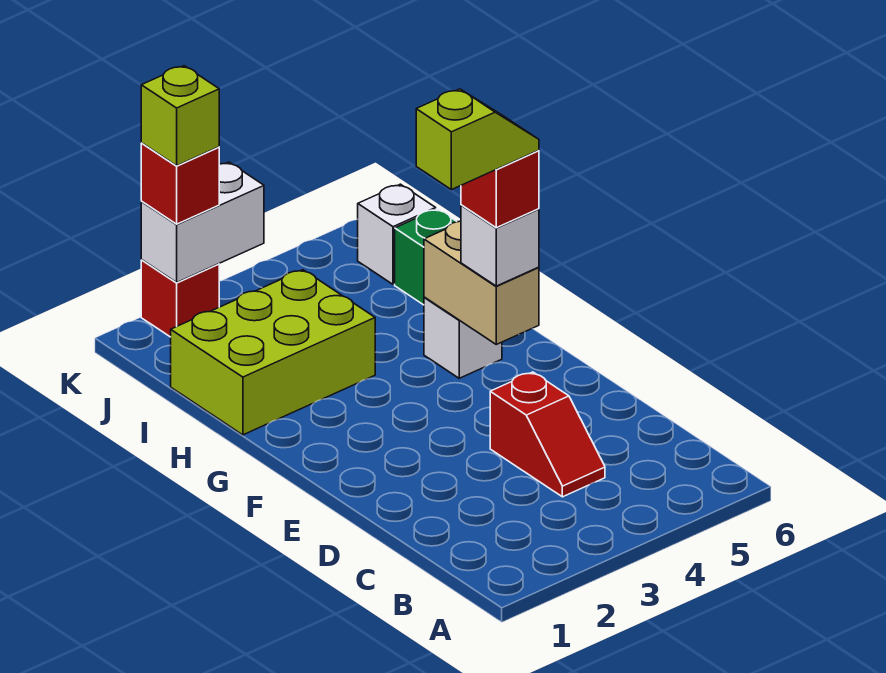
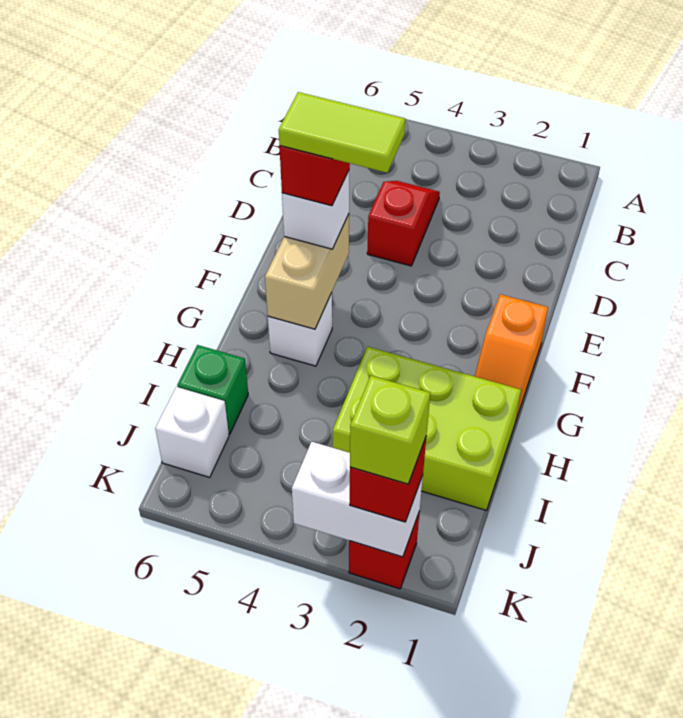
none -> orange slope F1:G1 level 1 top F
lime slope F4:F5 level 5 top 4 -> lime tile F4:F5 level 5

